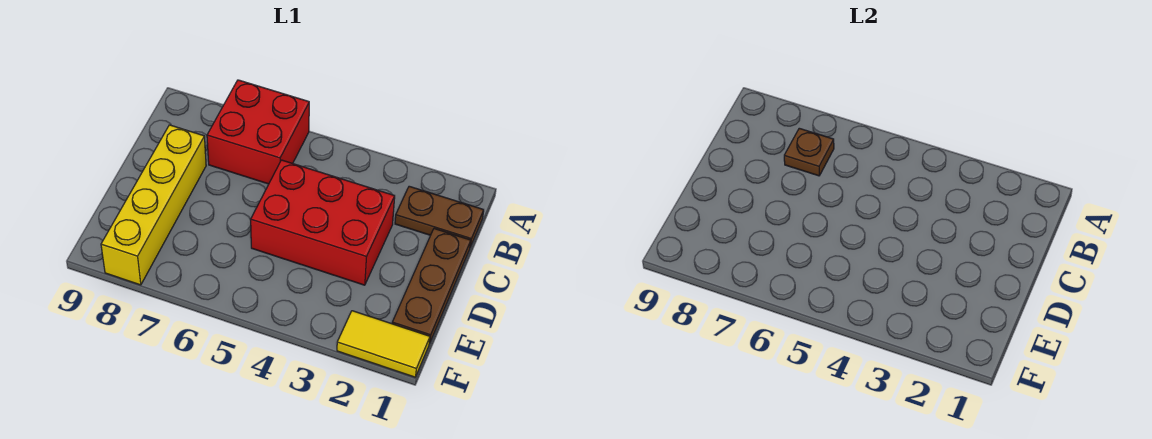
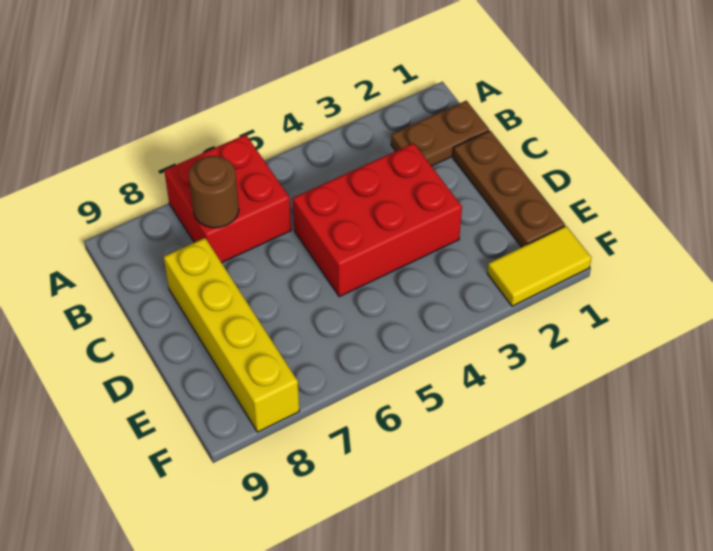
brown plate B7 level 2 -> brown round brick B7 level 2

